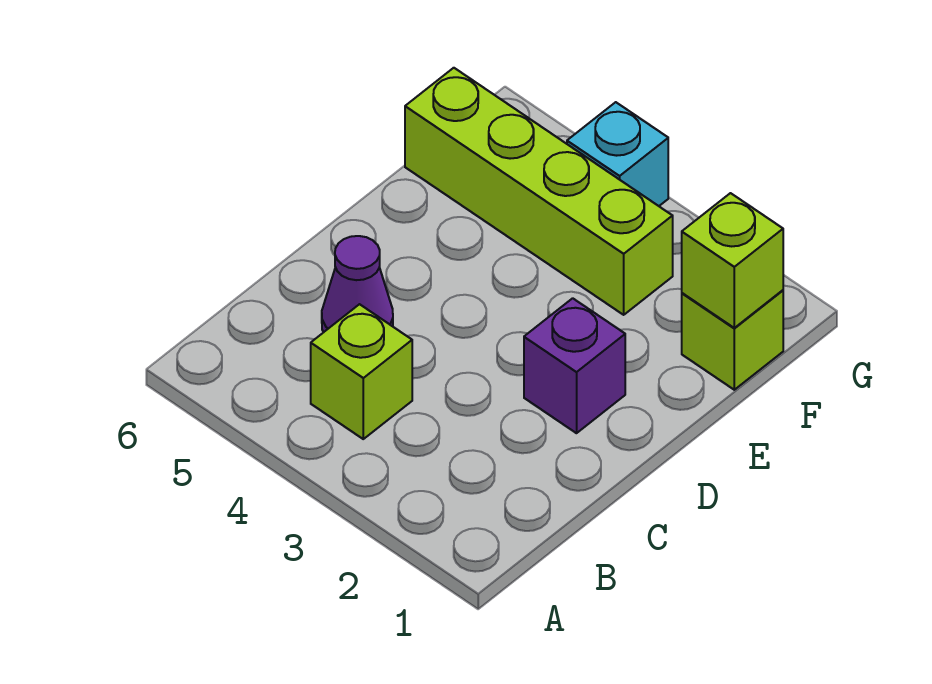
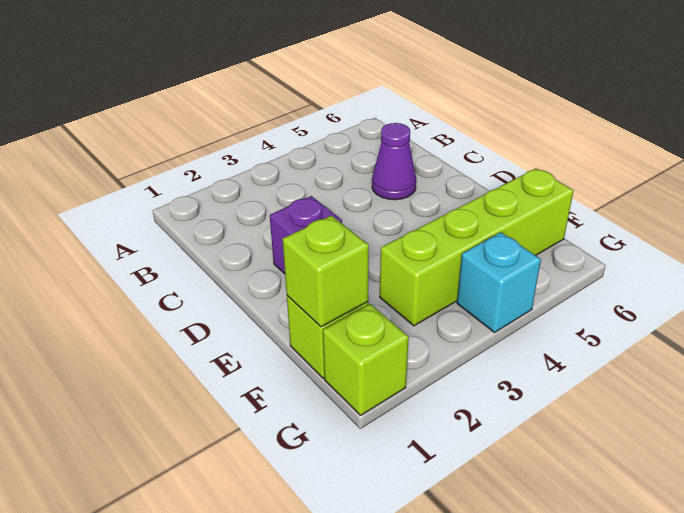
lime brick B4 level 1 -> lime brick G1 level 1

